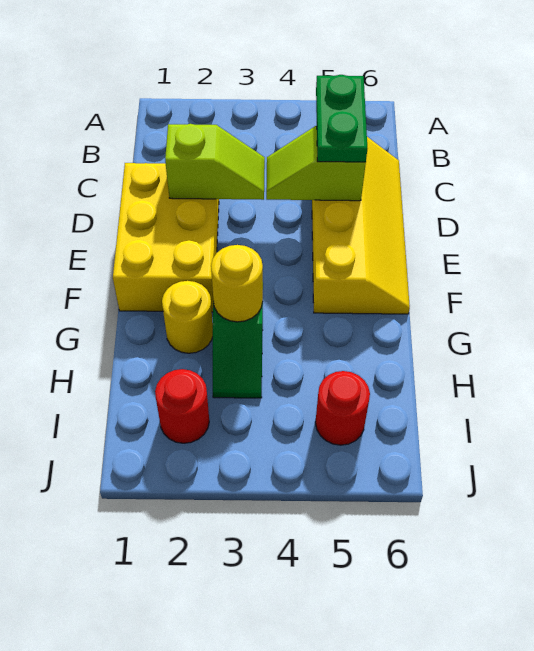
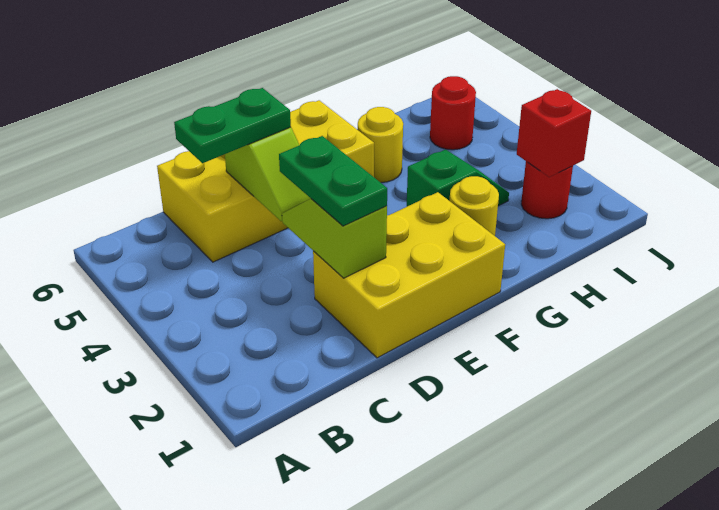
yellow slope C5:F6 level 1 top 5 -> yellow brick C5:F6 level 1
none -> green plate D2:D3 level 3
yellow round brick G3 level 2 -> yellow round brick G5 level 1
none -> red brick I2 level 2

